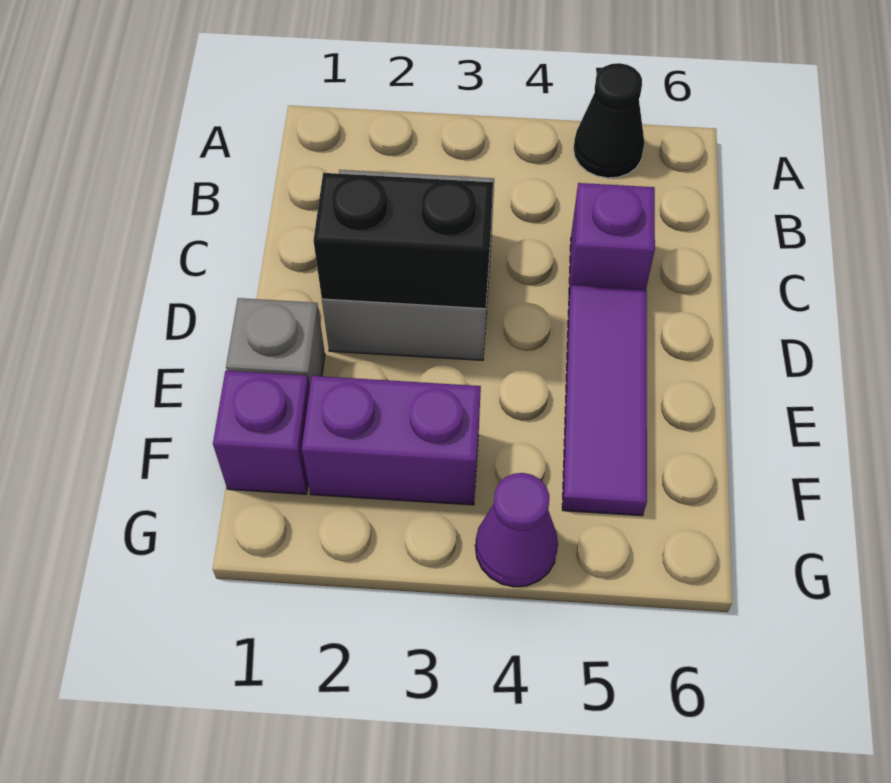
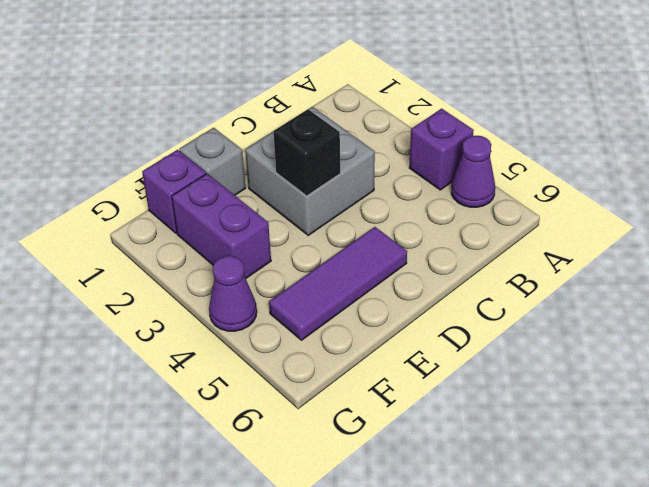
black cone A5 level 1 -> purple cone A5 level 1
purple brick C5 level 1 -> purple brick A4 level 1
black brick D2:D3 level 2 -> black brick D3 level 2

